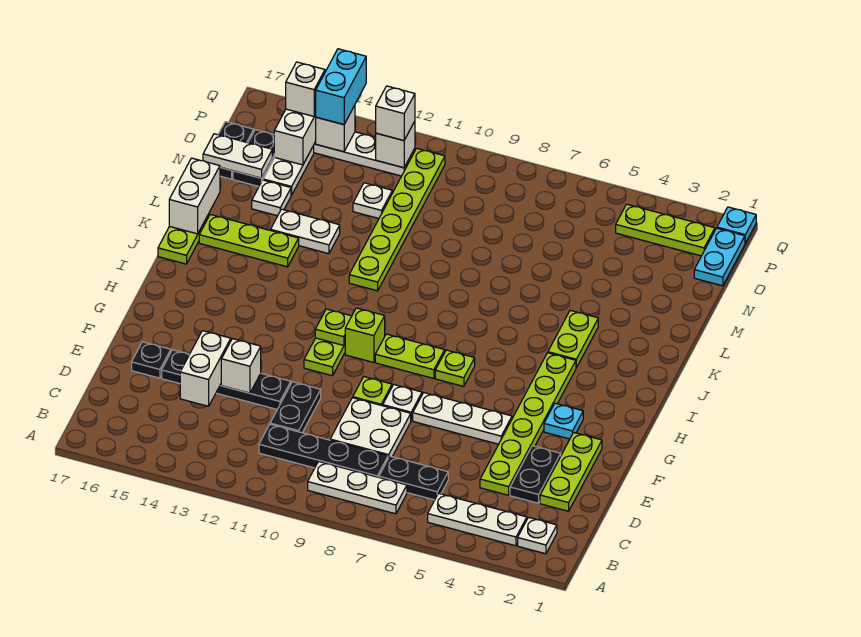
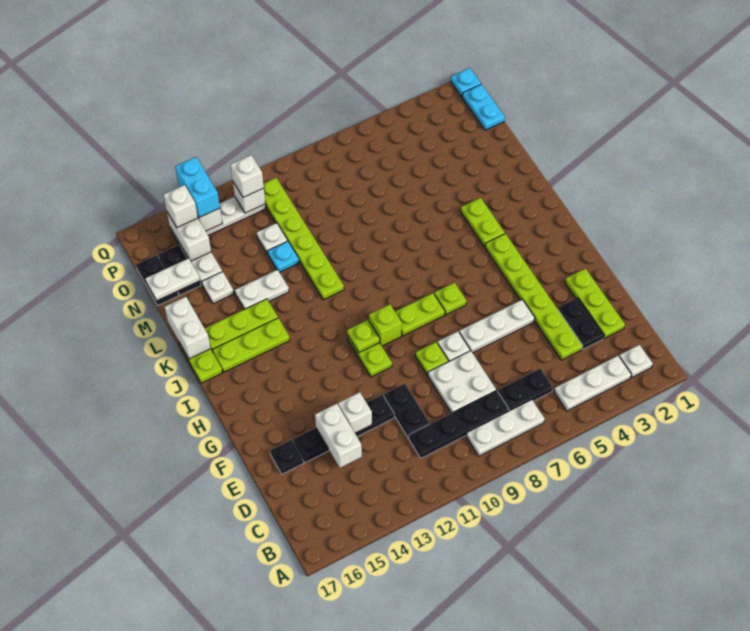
cyan plate G3 level 1 -> cyan plate M12 level 1
lime plate P2:P4 level 1 -> lime plate J14:J16 level 1

